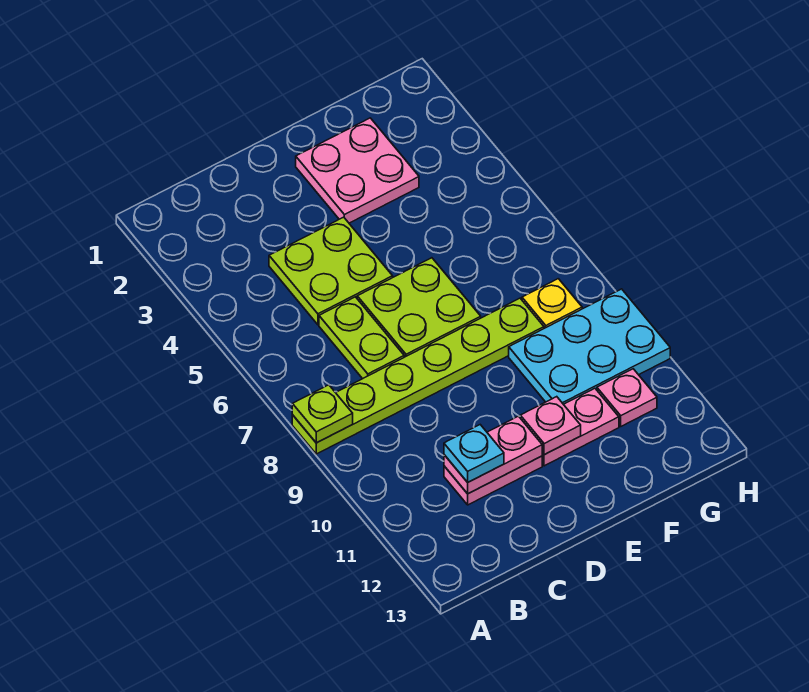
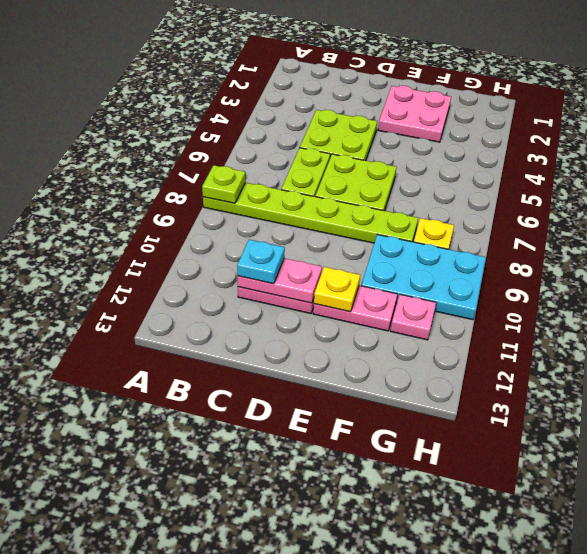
pink plate E11 level 2 -> yellow plate E11 level 2

